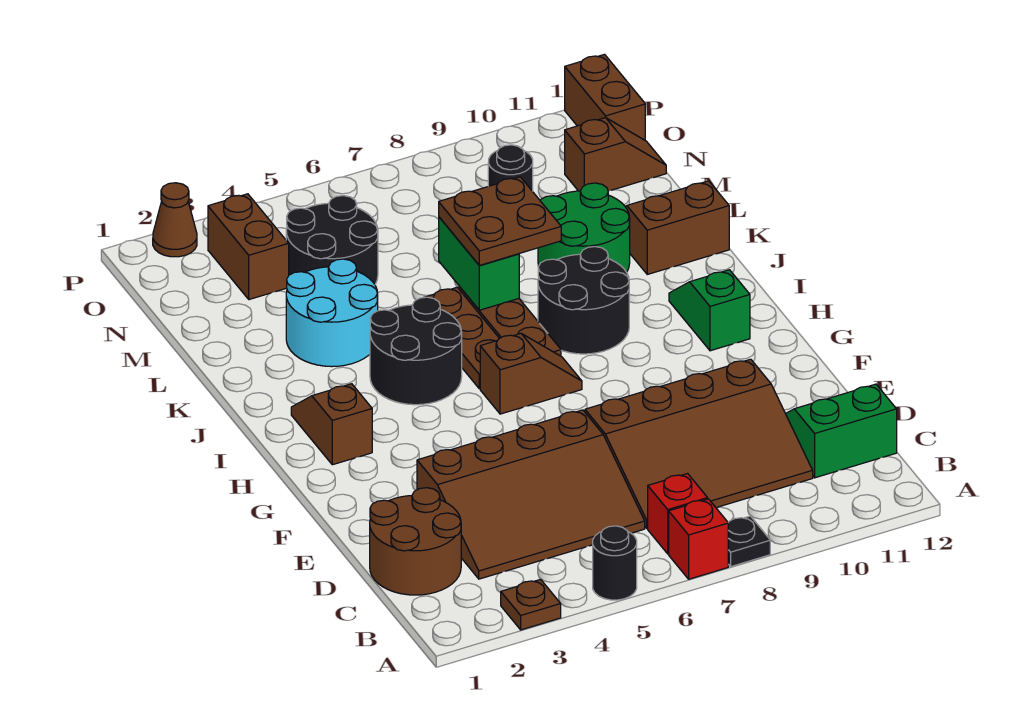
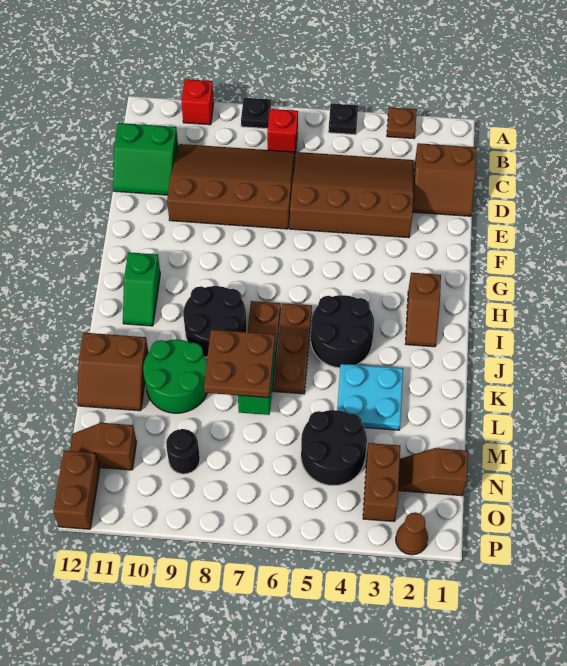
black round brick A5 level 1 -> black plate A5 level 1
red brick A7 level 1 -> red brick A10 level 1
brown round brick C1:D2 level 1 -> brown slope C1:D2 level 1 top C
brown slope H6:H7 level 1 top 6 -> brown slope N1:N2 level 1 top 1
cyan round brick K3:L4 level 1 -> cyan plate K3:L4 level 1

